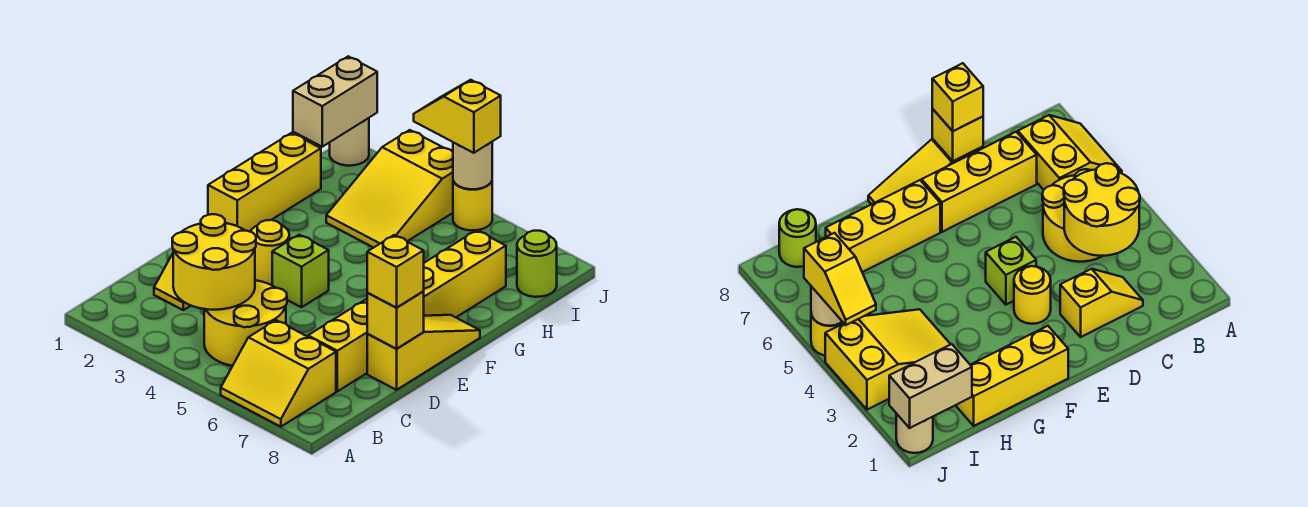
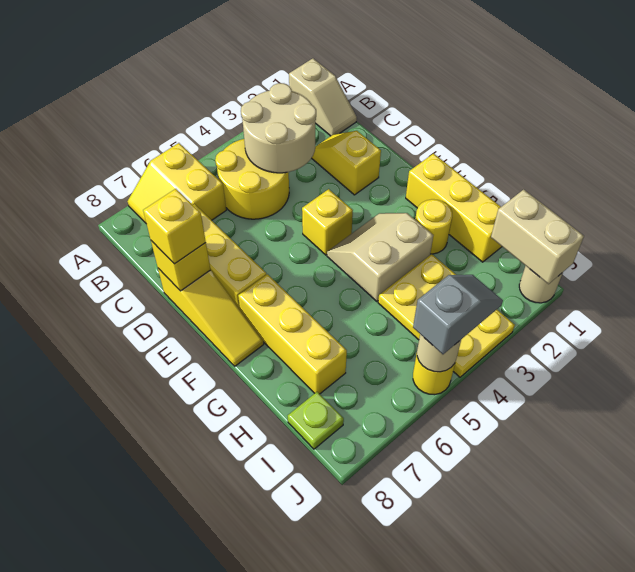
none -> tan slope A1:B1 level 1 top A
yellow slope A6:B7 level 1 top B -> yellow slope A6:B7 level 1 top 6
yellow round brick B3:C4 level 2 -> tan round brick B3:C4 level 2
yellow round brick E3 level 1 -> yellow round brick G2 level 1
lime brick E4 level 1 -> yellow brick E4 level 1
none -> tan slope F3:G4 level 1 top G
yellow slope H3:J4 level 1 top J -> yellow plate H3:J4 level 1
lime round brick I8 level 1 -> lime plate I8 level 1
yellow slope J4:J5 level 3 top 5 -> grey slope J4:J5 level 3 top 5

